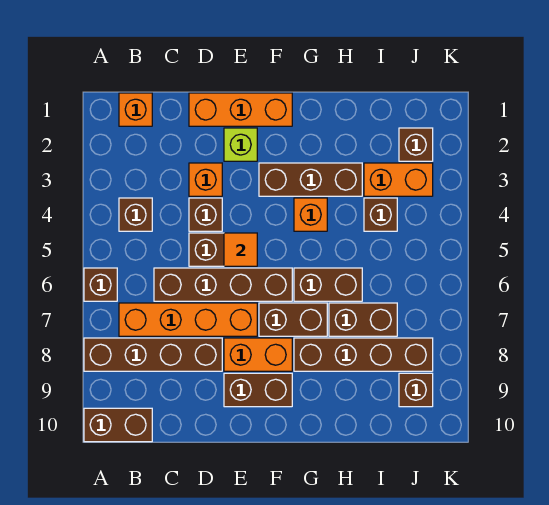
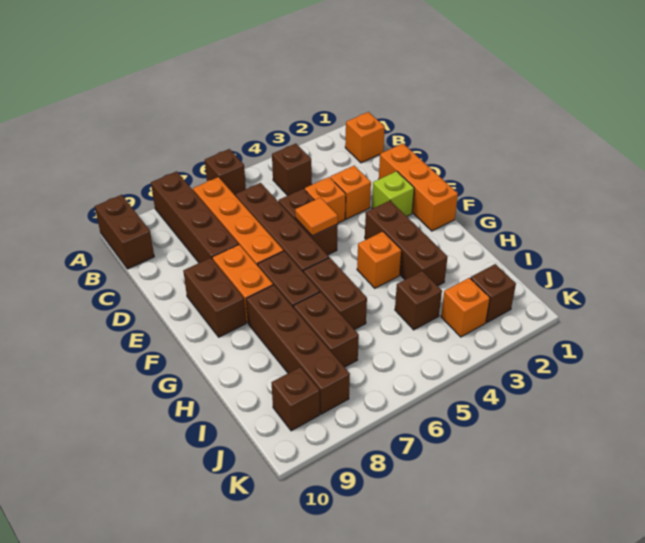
brown brick D4 level 1 -> orange brick D4 level 1
orange brick I3:J3 level 1 -> orange brick J3 level 1

